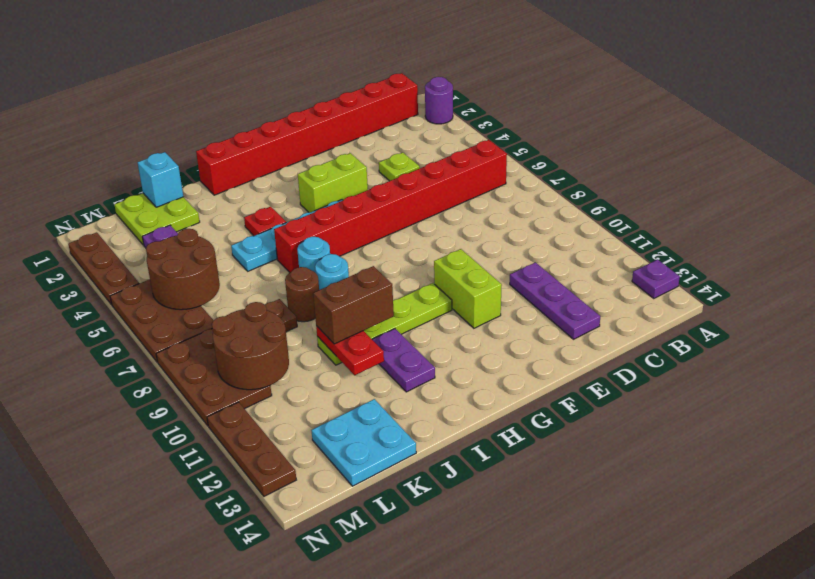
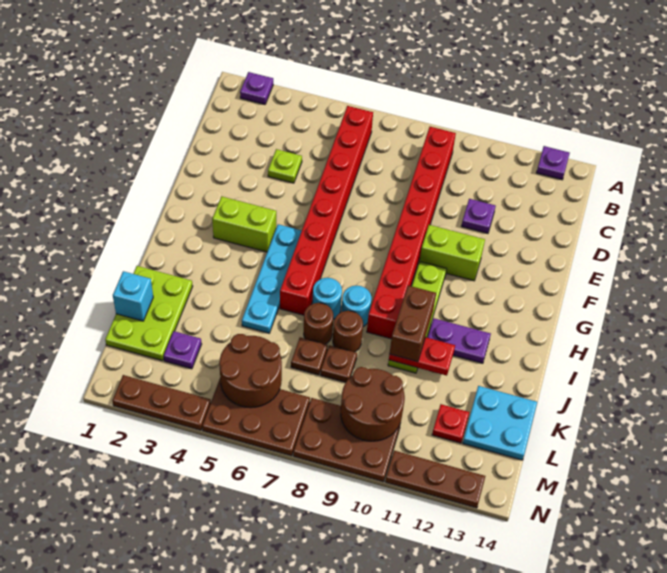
purple round brick A2 level 1 -> purple plate A2 level 1
red brick B1:I1 level 1 -> red brick B9:I9 level 1
purple plate D11:D13 level 1 -> purple plate D11 level 1
lime brick F4:G4 level 1 -> lime brick G3:G4 level 1
red plate I4 level 1 -> red plate L12 level 1
none -> brown round brick J7 level 1
lime plate K1:L2 level 1 -> lime plate J1:L2 level 1
none -> brown plate K7 level 1

